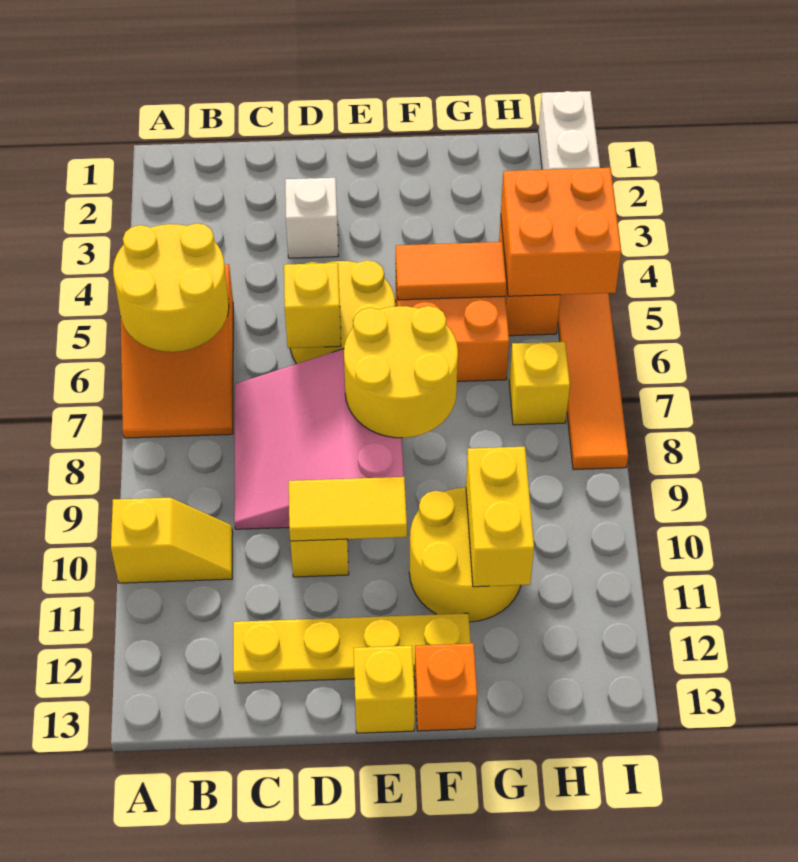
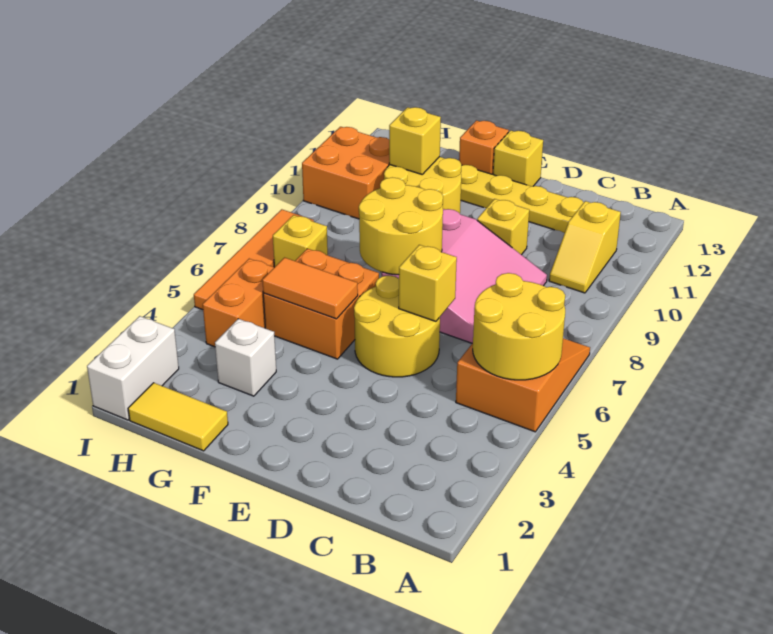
yellow slope A10:B10 level 1 top A -> yellow slope B10:B11 level 1 top 11
white brick D3 level 1 -> white brick G3 level 1
yellow tile D10:E10 level 2 -> yellow tile G1:H1 level 1
yellow brick G10:G11 level 2 -> yellow brick G11 level 2
orange brick H4:I5 level 2 -> orange brick H10:I11 level 1

